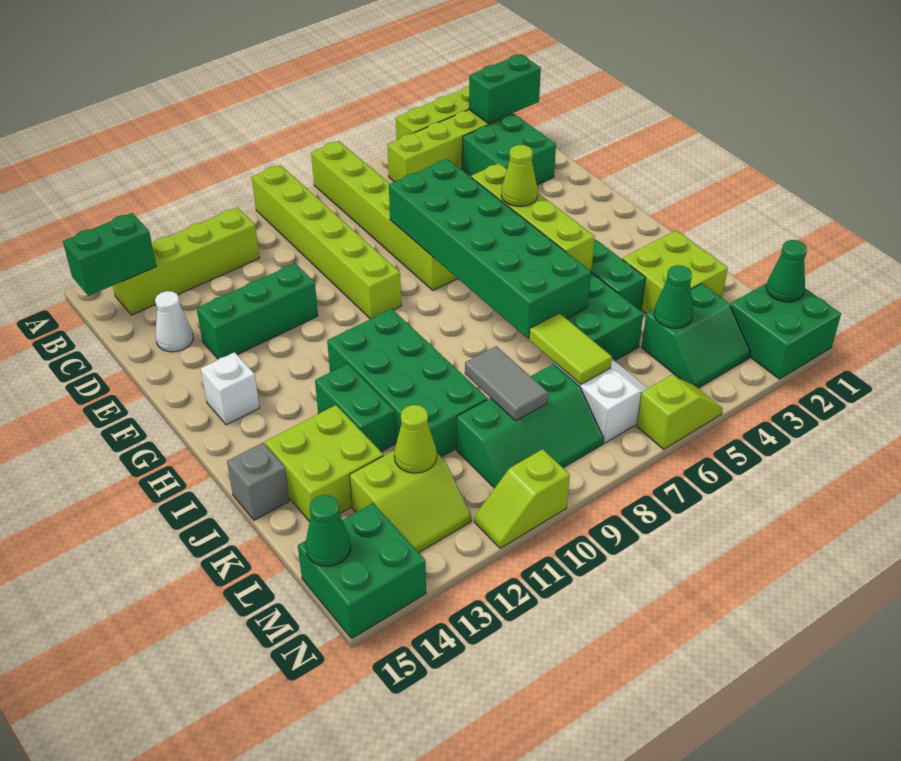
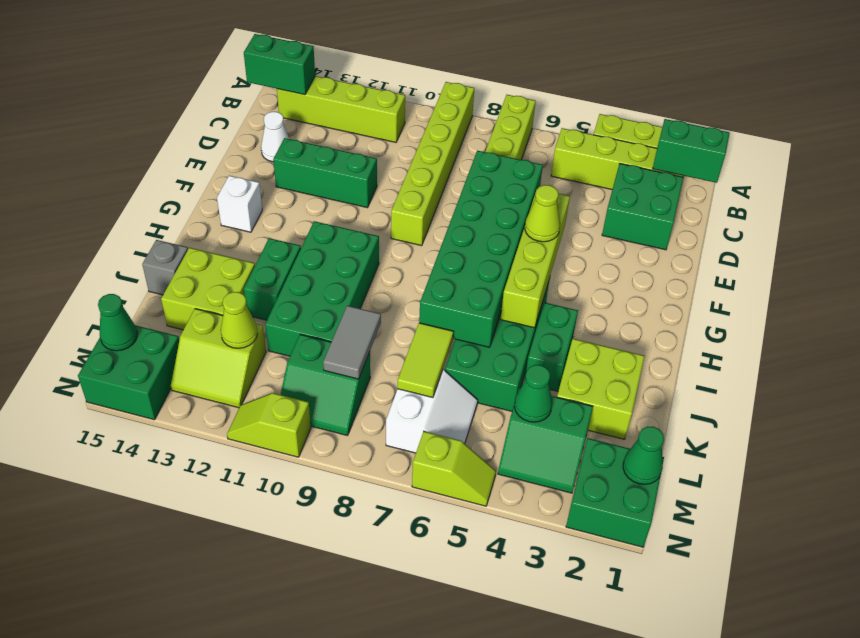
green slope L8:M10 level 1 top L -> green slope L9:M10 level 1 top L

